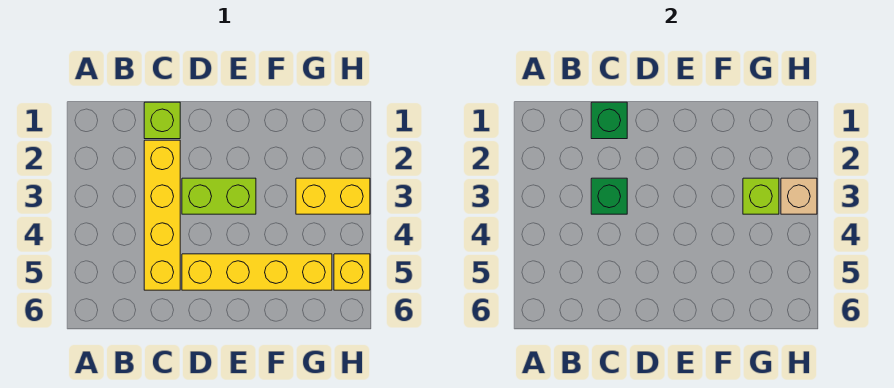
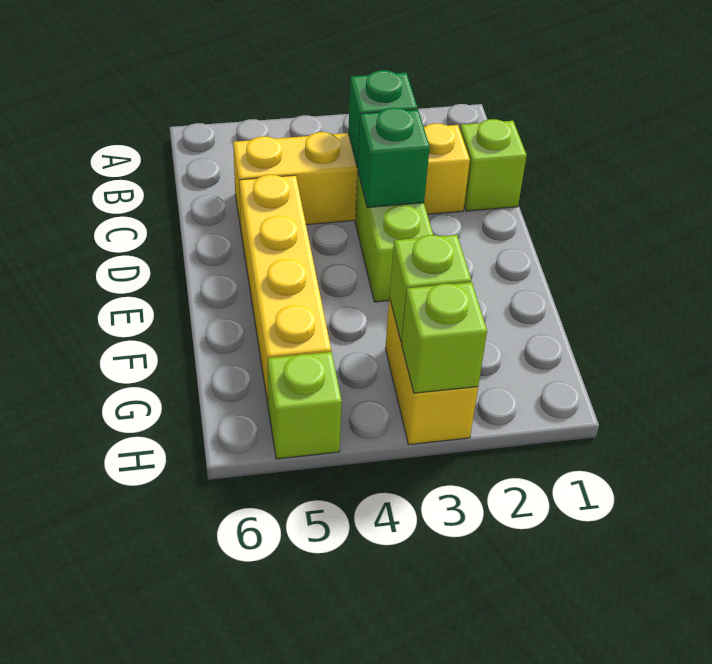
green brick C1 level 2 -> green brick D3 level 2
tan brick H3 level 2 -> lime brick H3 level 2
yellow brick H5 level 1 -> lime brick H5 level 1

